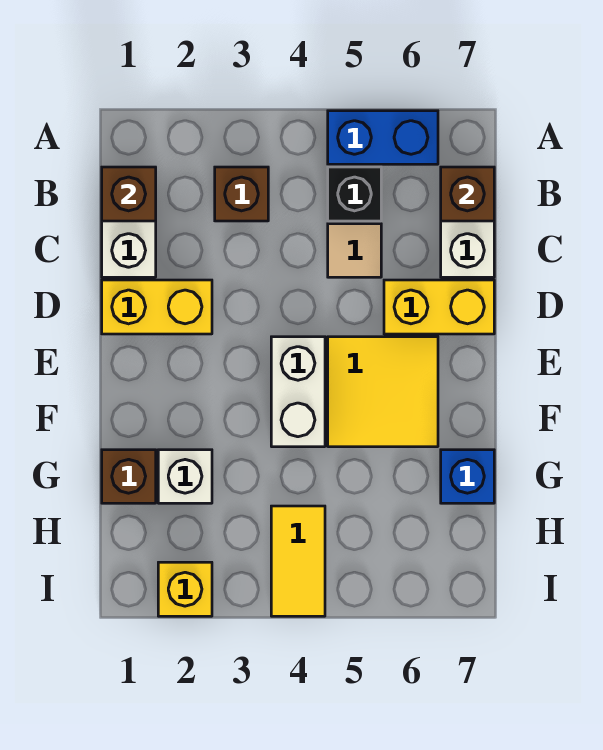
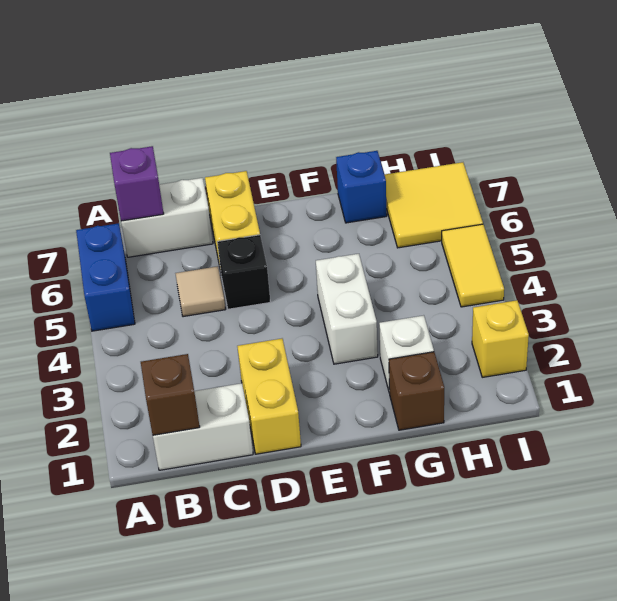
brown brick B3 level 1 -> none
black brick B5 level 1 -> black brick D5 level 1
brown brick B7 level 2 -> purple brick B7 level 2
white brick E4:F4 level 1 -> white brick F3:F4 level 1
yellow tile E5:F6 level 1 -> yellow tile H6:I7 level 1
yellow tile H4:I4 level 1 -> yellow tile I4:I5 level 1

